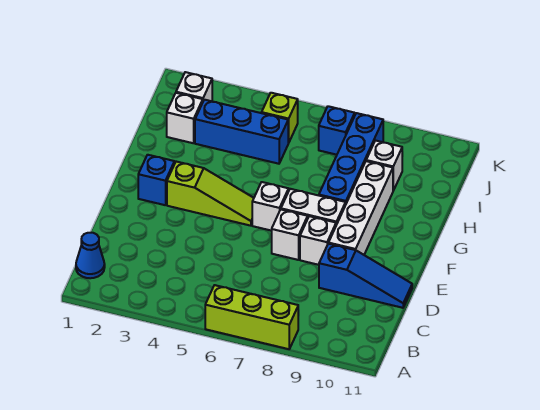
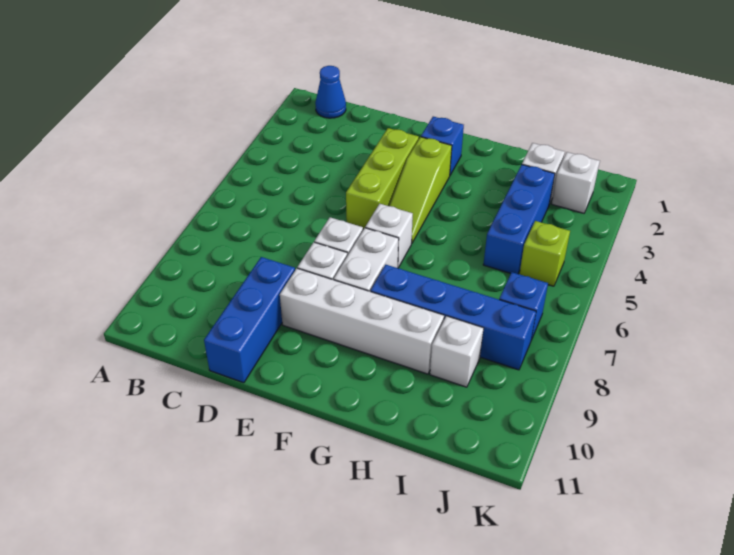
lime brick A6:A8 level 1 -> lime brick E3:E5 level 1
blue slope D9:D11 level 1 top 9 -> blue brick D9:D11 level 1

